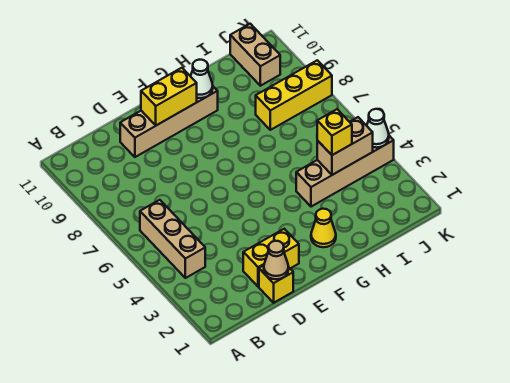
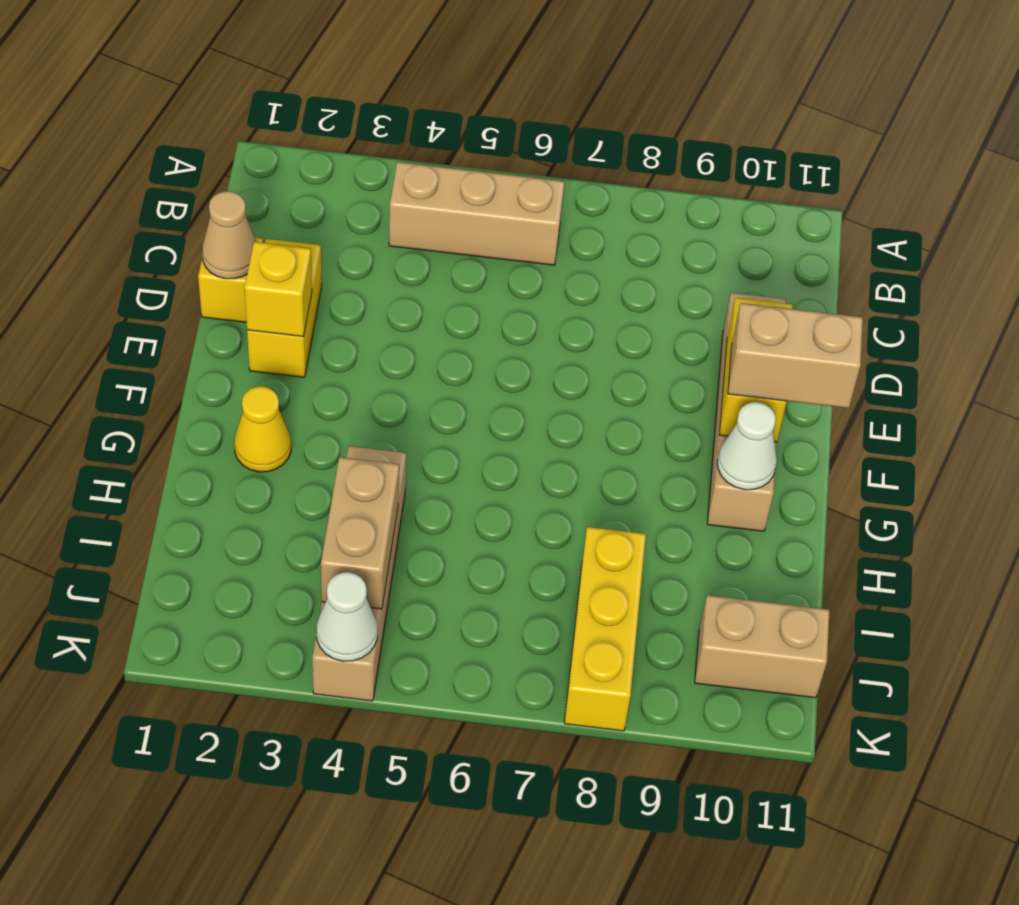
none -> tan brick F10:F11 level 3
yellow brick I4 level 3 -> yellow brick E2 level 2

